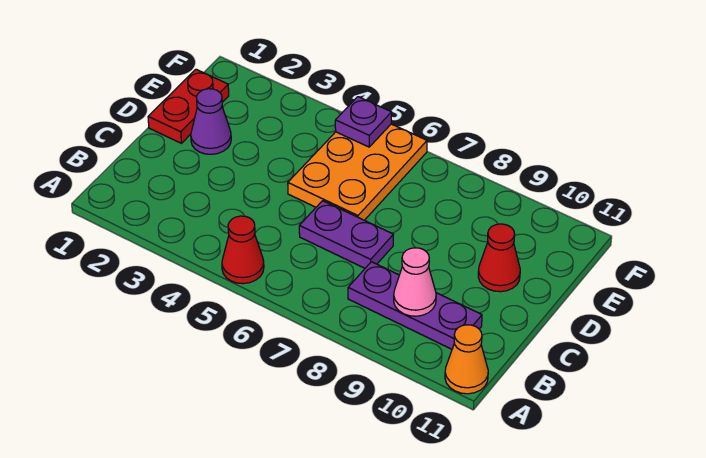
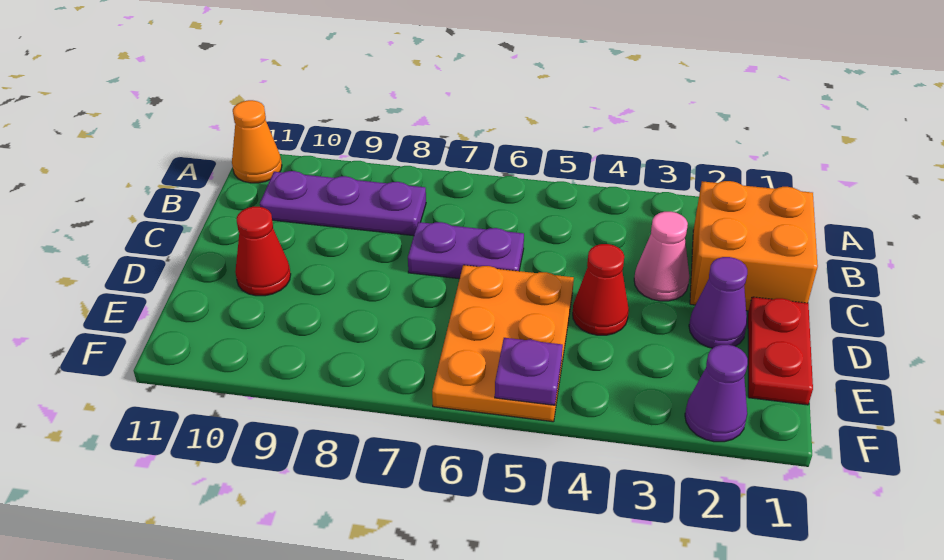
red cone A5 level 1 -> red cone D4 level 1
none -> orange brick B1:C2 level 1
pink cone B9 level 2 -> pink cone C3 level 1
none -> purple cone F2 level 1

